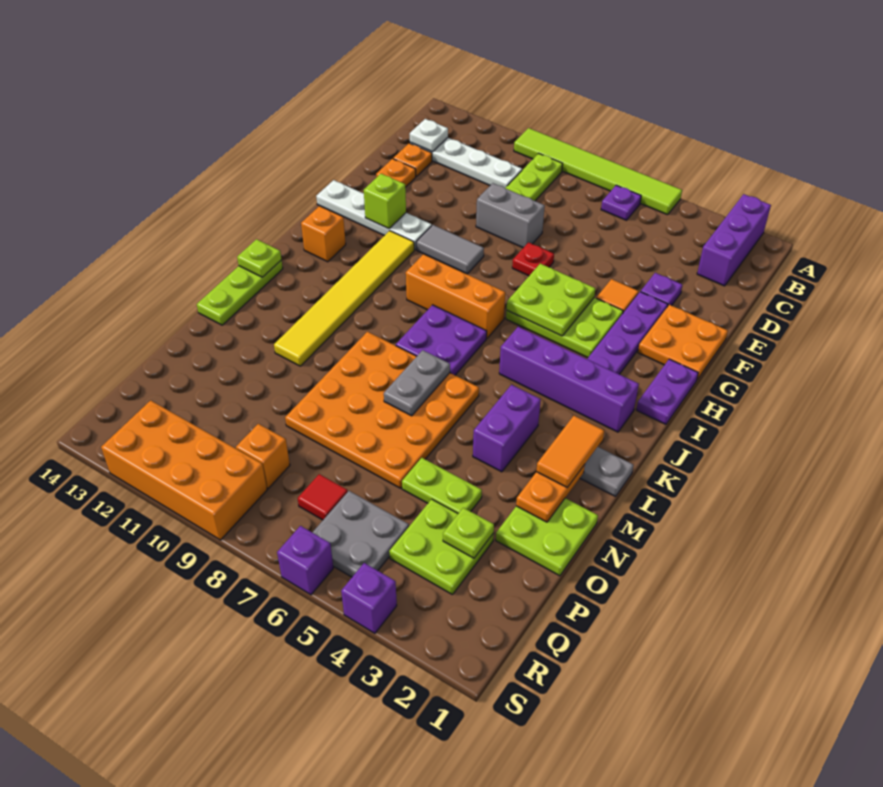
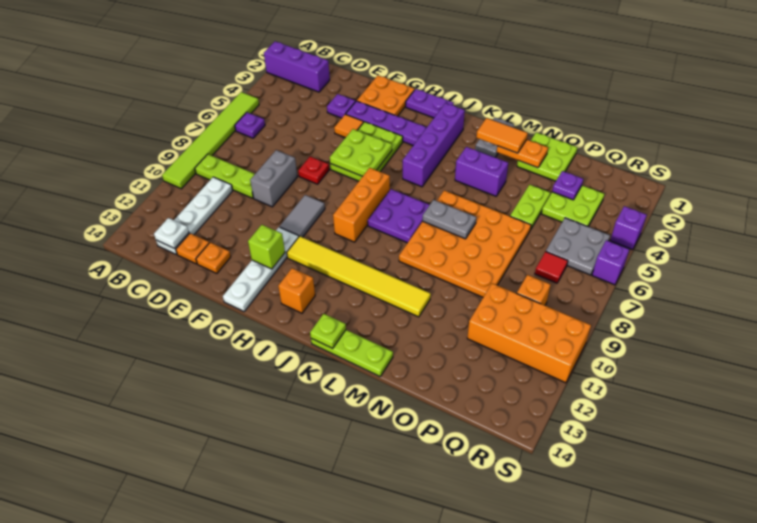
lime plate P3 level 2 -> purple plate P3 level 2
orange brick R9:S12 level 1 -> orange brick P10:S11 level 1

